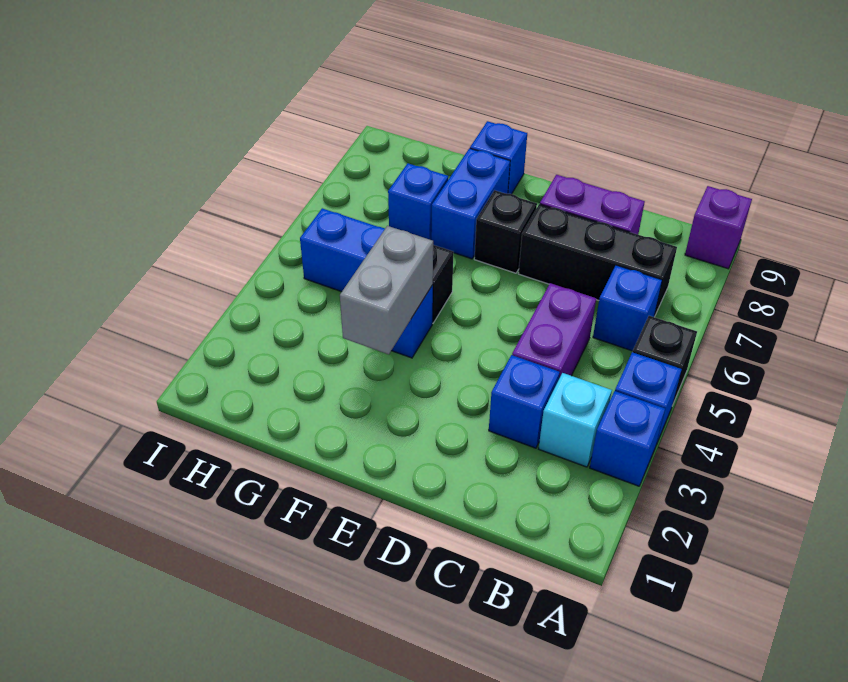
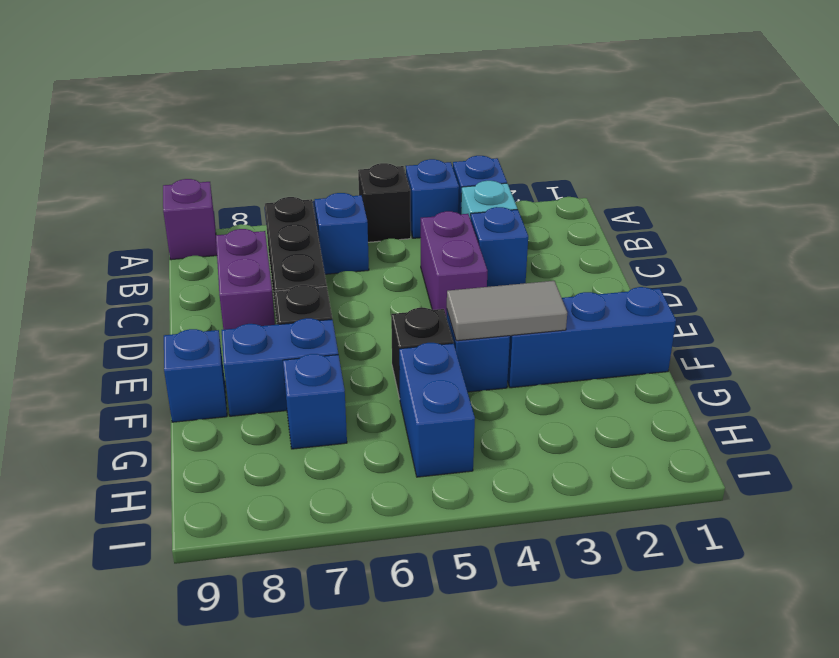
purple brick C4:C5 level 1 -> purple brick C4:D4 level 1
none -> blue brick F1:F3 level 1
grey brick F3:F4 level 2 -> grey tile F3:F4 level 2

